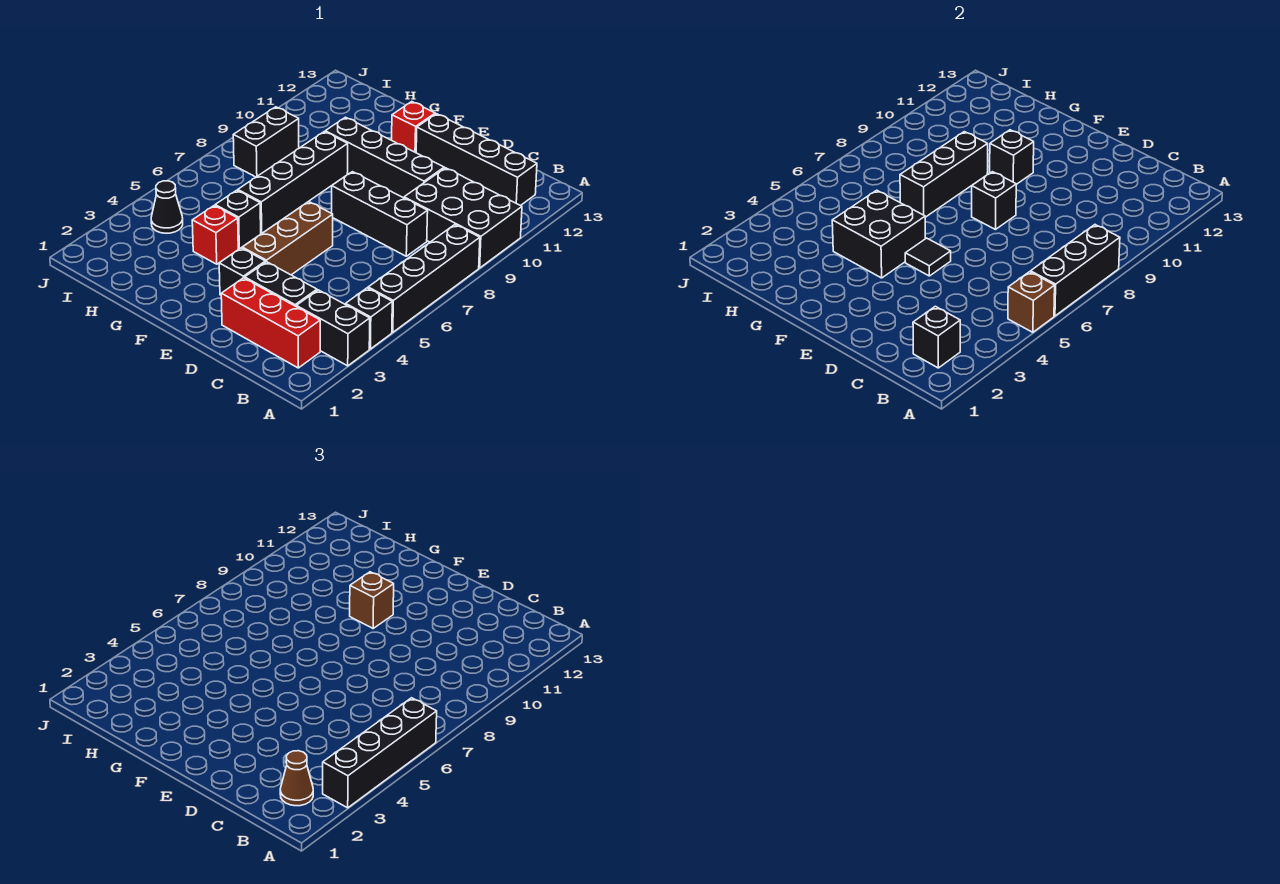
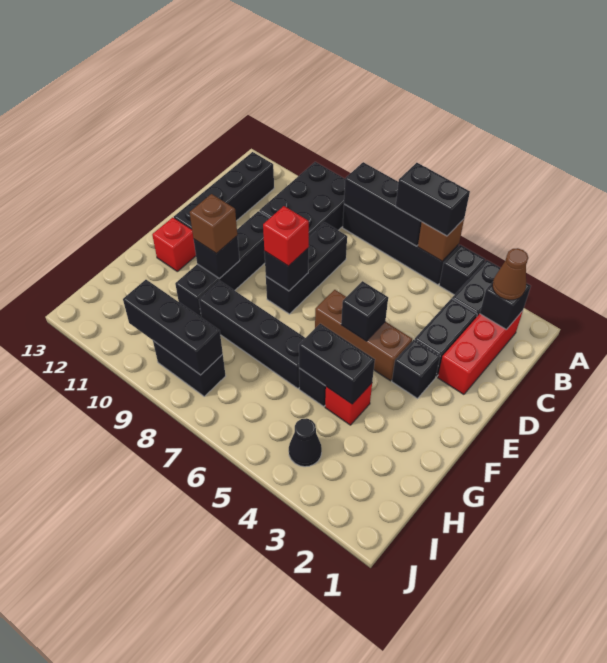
black brick A3:A6 level 3 -> black brick A5:A6 level 3
black tile E5 level 2 -> black brick E5 level 2
none -> red brick E8 level 3
black brick F4:G5 level 2 -> black brick G4:G5 level 2
black brick G7:G9 level 2 -> black brick I8:I10 level 2

